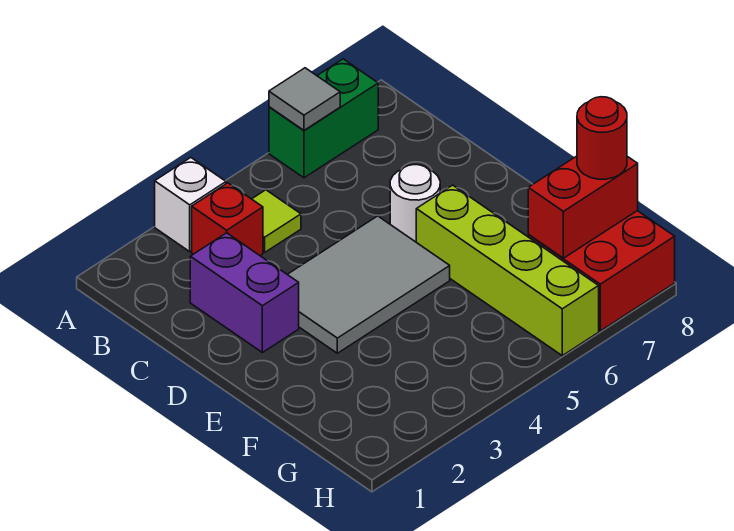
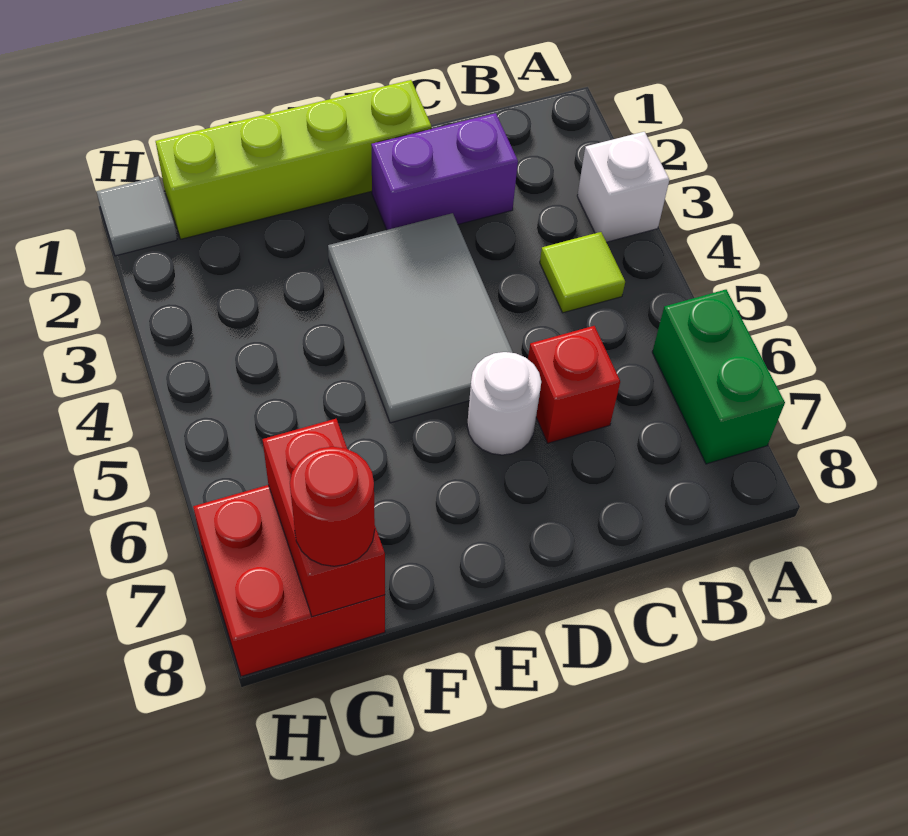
grey tile A6 level 2 -> grey tile H1 level 1
red brick B3 level 1 -> red brick C6 level 1
lime brick E6:H6 level 1 -> lime brick D1:G1 level 1

